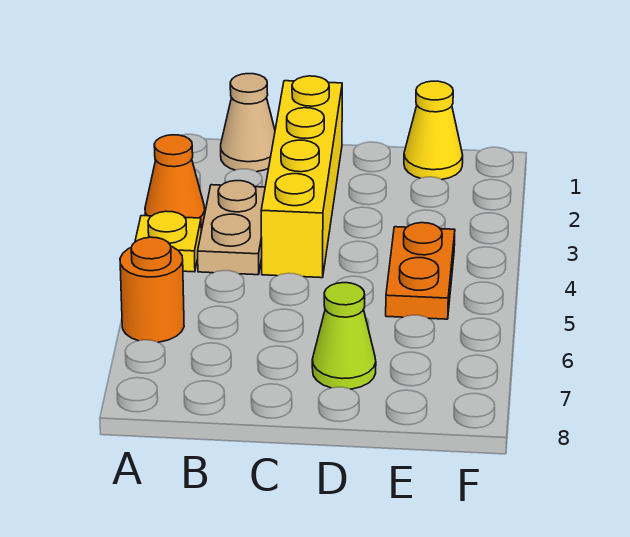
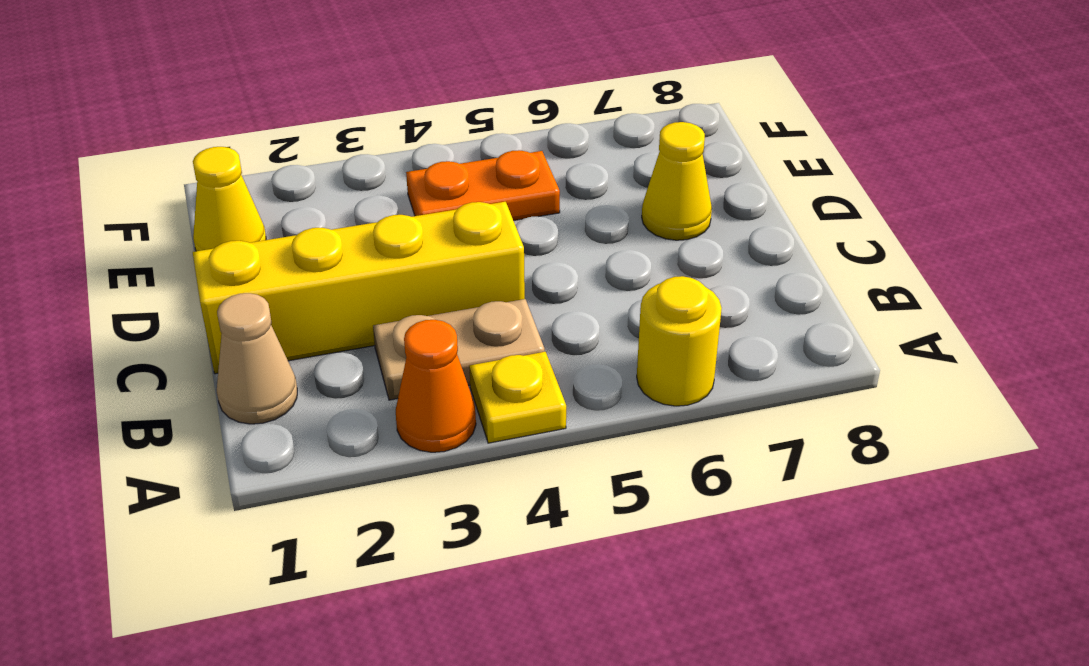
orange round brick A6 level 1 -> yellow round brick A6 level 1
lime cone D7 level 1 -> yellow cone D7 level 1

